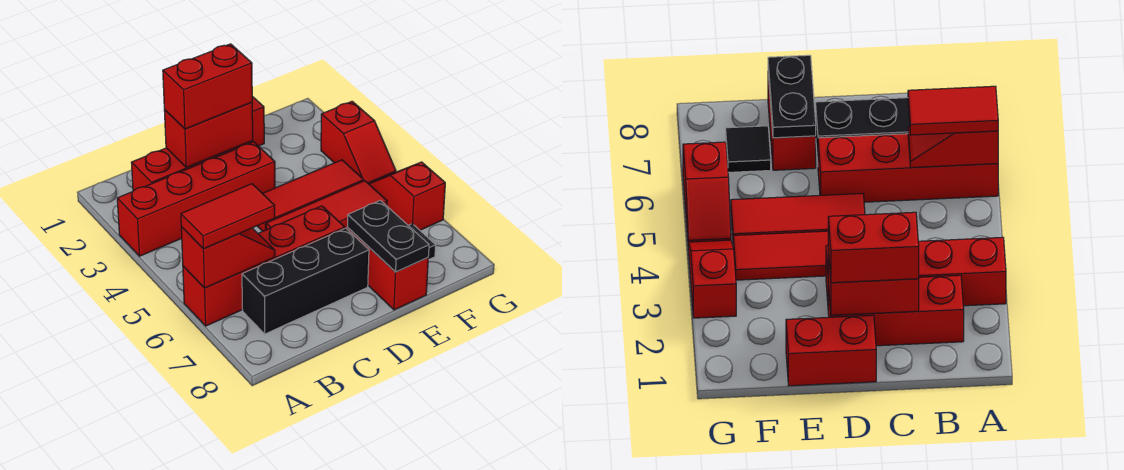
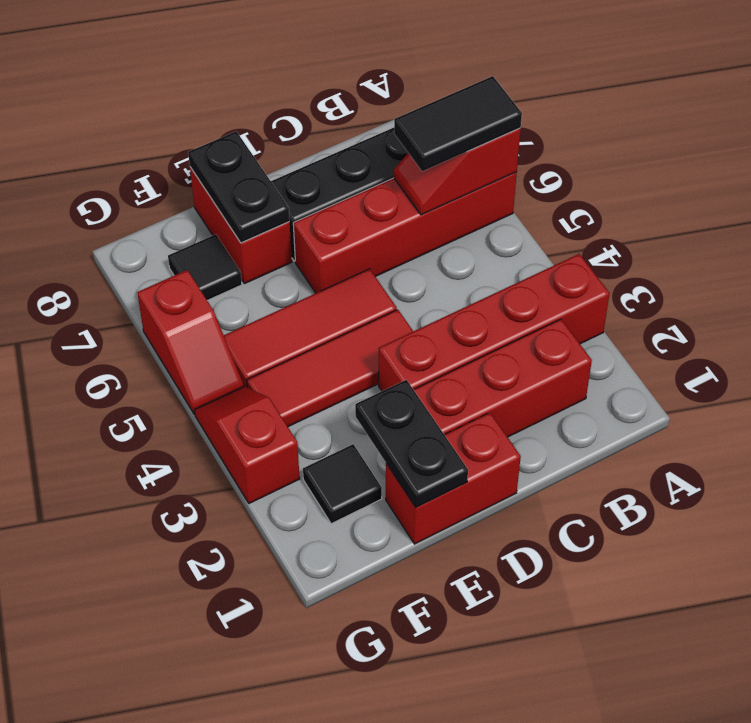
red tile A6:B6 level 3 -> black tile A6:B6 level 3
red brick C2:D2 level 2 -> none
red brick C2:D2 level 3 -> none
none -> black plate E1:E2 level 2
none -> black tile F2 level 1

